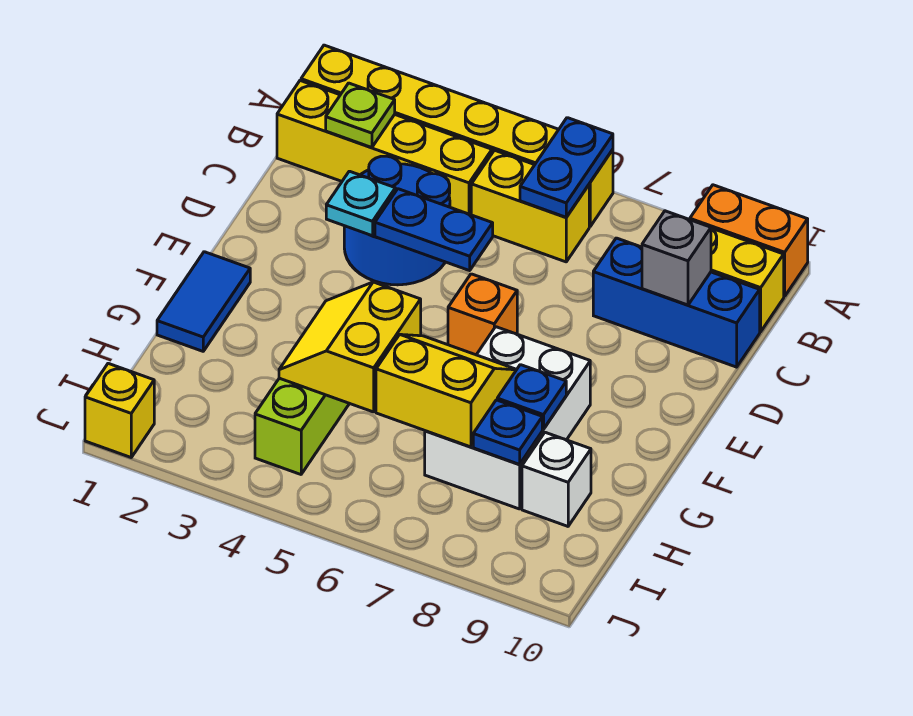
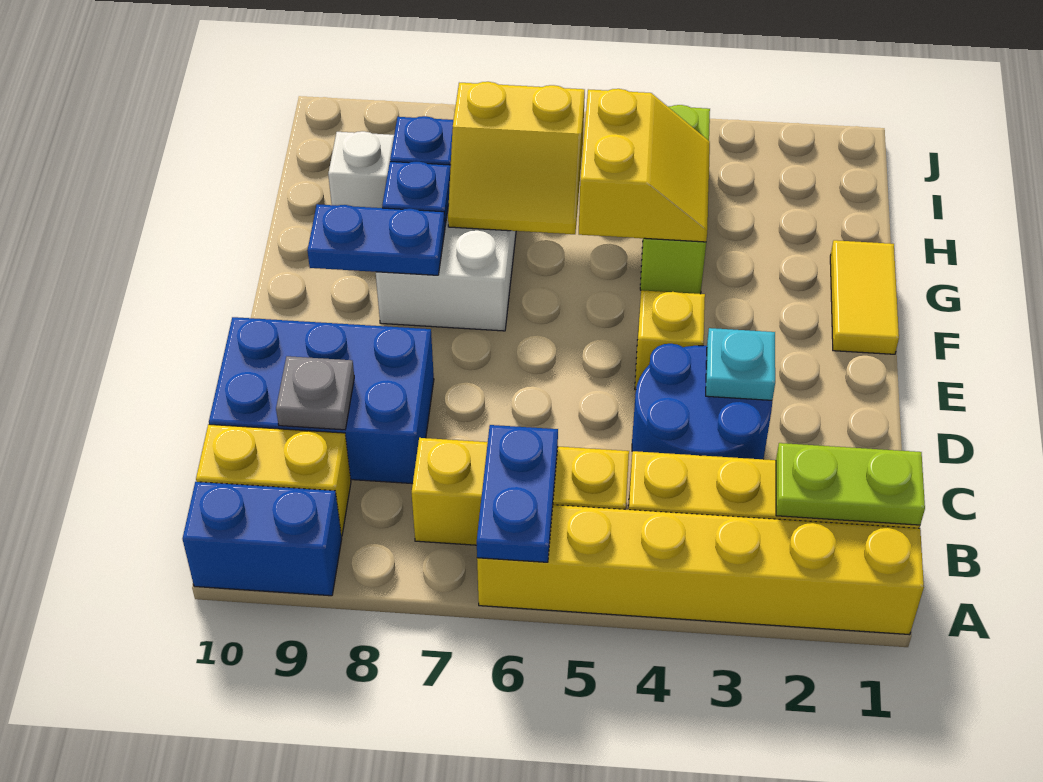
orange brick A9:A10 level 1 -> blue brick A9:A10 level 1
lime plate B2 level 2 -> lime plate B1:B2 level 2
yellow brick B5:B6 level 1 -> yellow brick B5:B7 level 1
blue brick C8:C10 level 1 -> blue brick C8:D10 level 1
grey brick C9 level 2 -> grey plate C9 level 2
blue plate D4:D5 level 2 -> blue plate F8:F9 level 2
orange brick E6 level 1 -> none
blue tile F1:G1 level 1 -> yellow tile F1:G1 level 1
yellow brick J1 level 1 -> yellow brick E4 level 1

